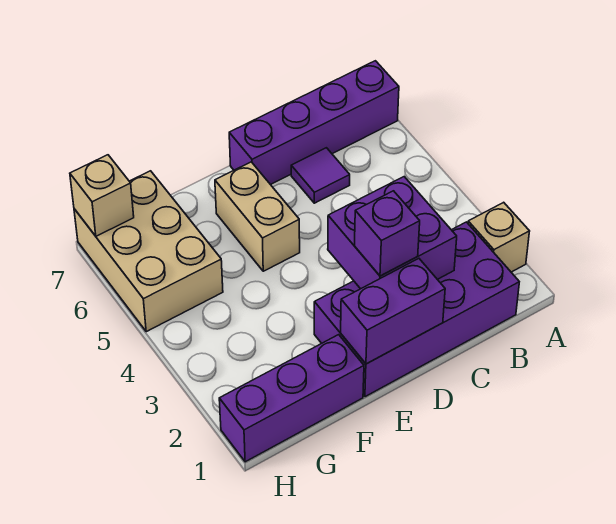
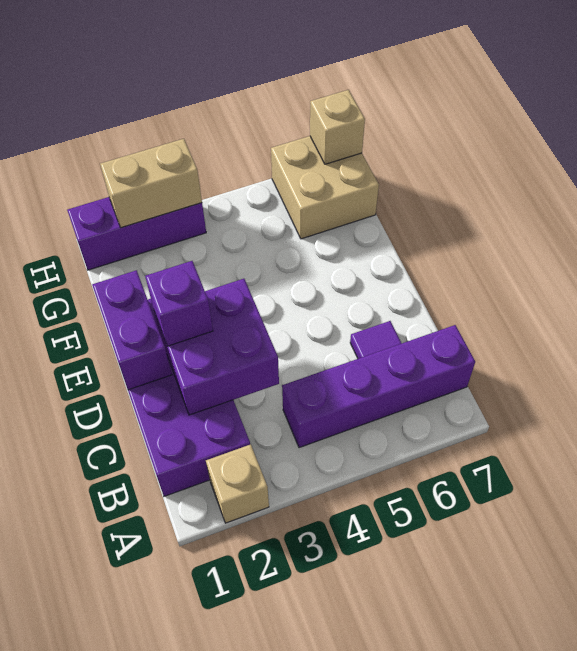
purple brick A7:D7 level 1 -> purple brick B4:B7 level 1
tan brick E5:E6 level 1 -> tan brick H2:H3 level 2
purple brick F1:H1 level 1 -> purple brick H1:H3 level 1
tan brick G5:H7 level 1 -> tan brick G6:H7 level 1

